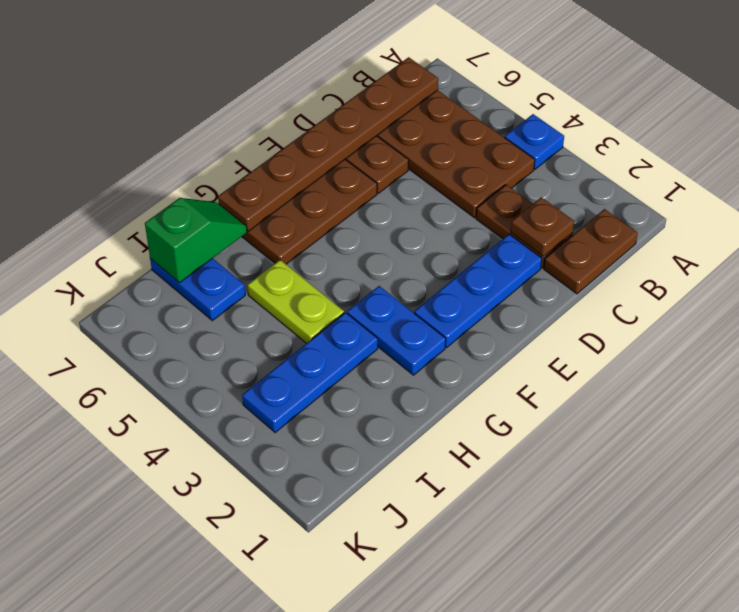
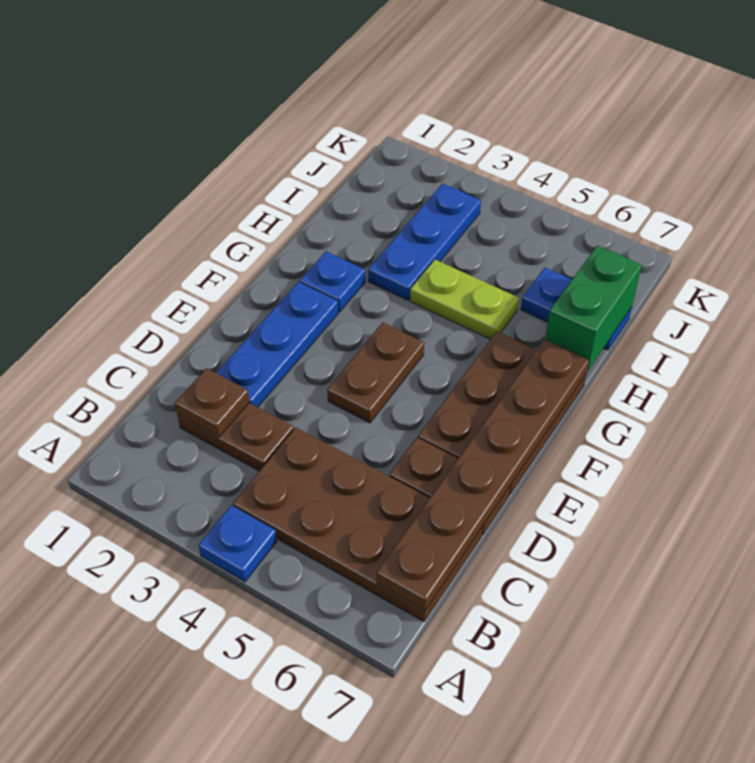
brown plate B1:C1 level 1 -> brown plate E4:F4 level 1
blue plate G2:G3 level 1 -> blue plate G2 level 1
green slope H7:I7 level 2 top I -> green brick H7:I7 level 2

